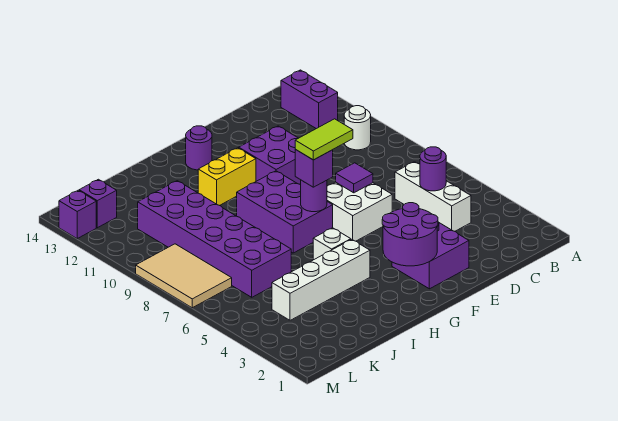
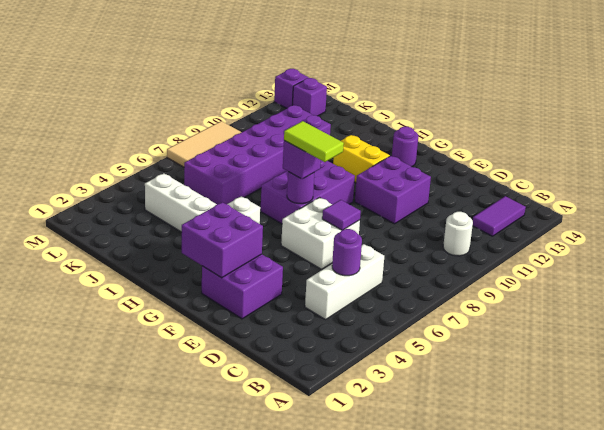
purple brick B12:B13 level 1 -> purple tile B12:B13 level 1
purple round brick F2:G3 level 2 -> purple brick F2:G3 level 2

